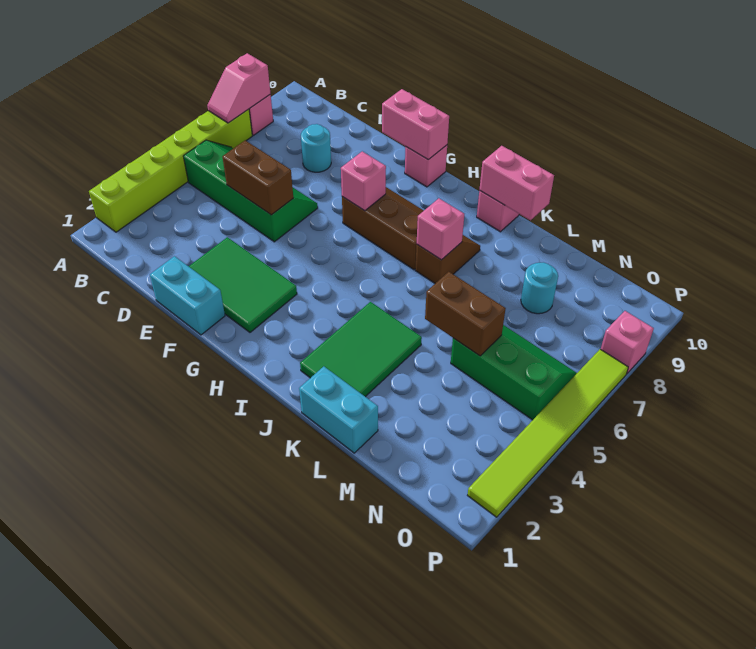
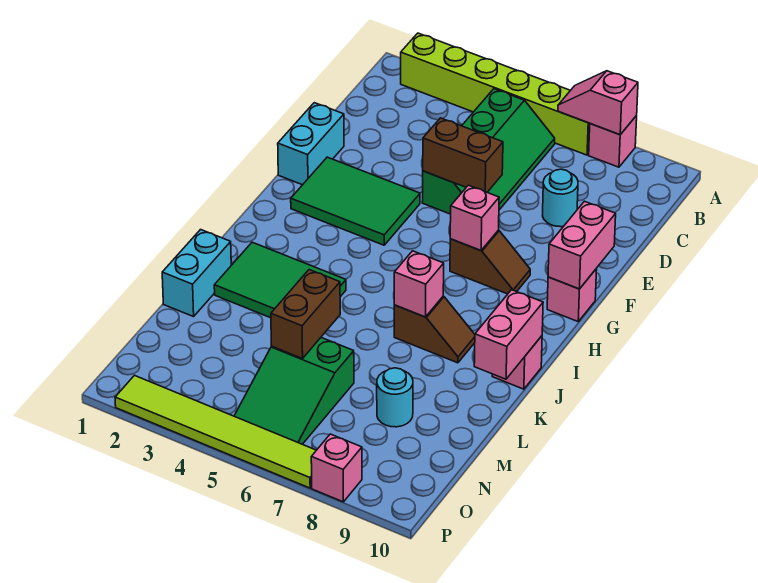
brown brick D5:E5 level 2 -> brown brick E5:E6 level 2
green tile E2:G3 level 1 -> green tile F2:G4 level 1
brown slope G7:I8 level 1 top 7 -> brown slope G7:G8 level 1 top 7
green slope M5:O6 level 1 top 5 -> green slope M5:O6 level 1 top M

